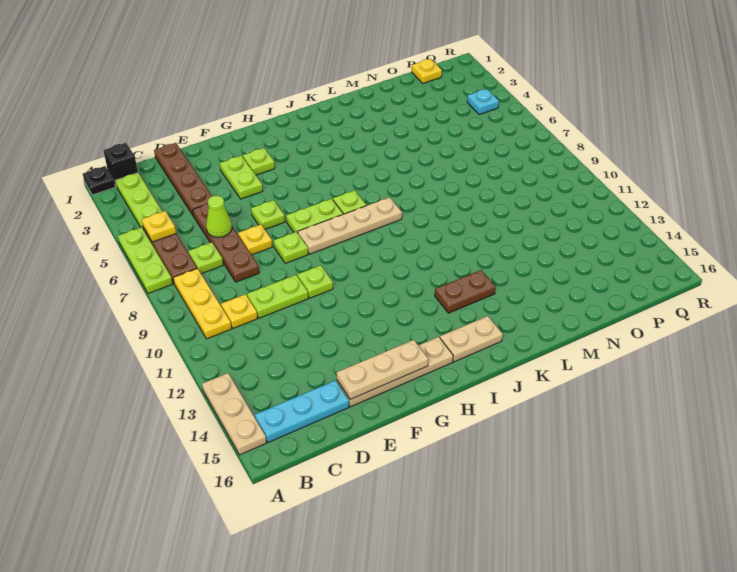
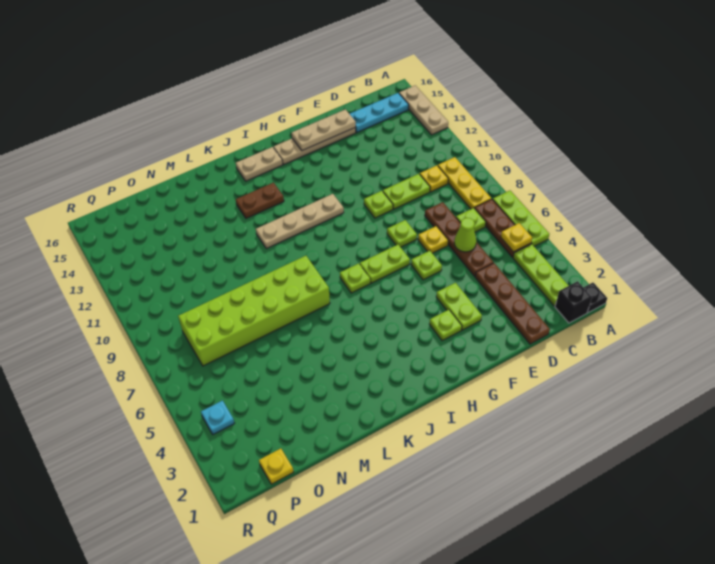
tan plate G8:J8 level 1 -> tan plate H11:K11 level 1
none -> lime brick K7:P8 level 1

